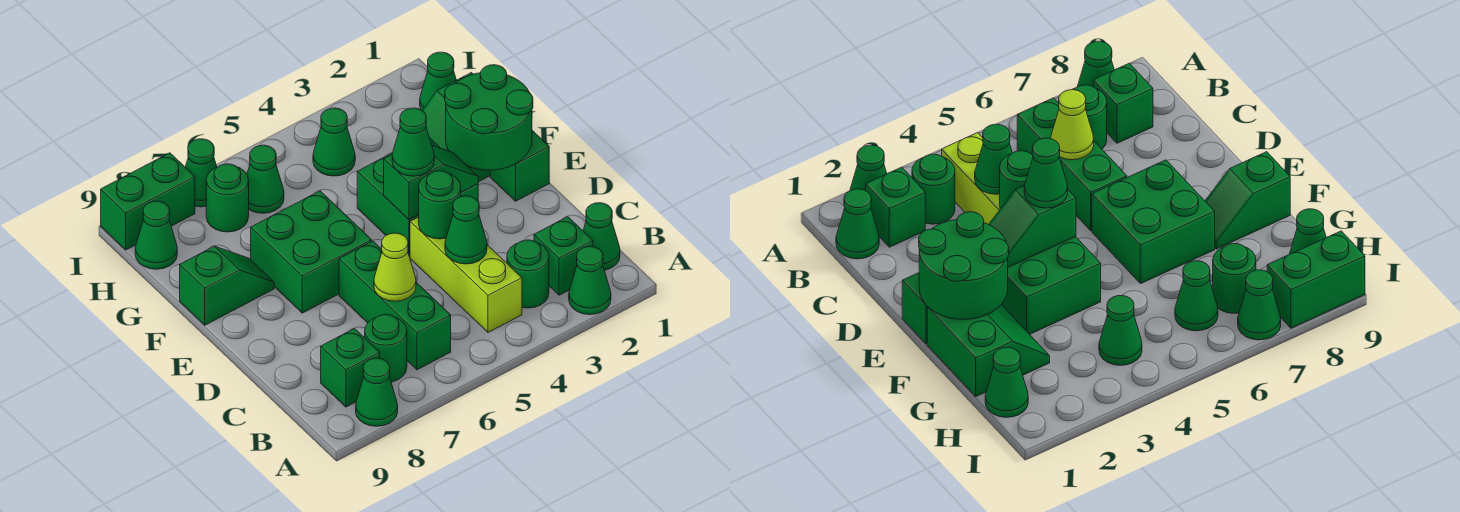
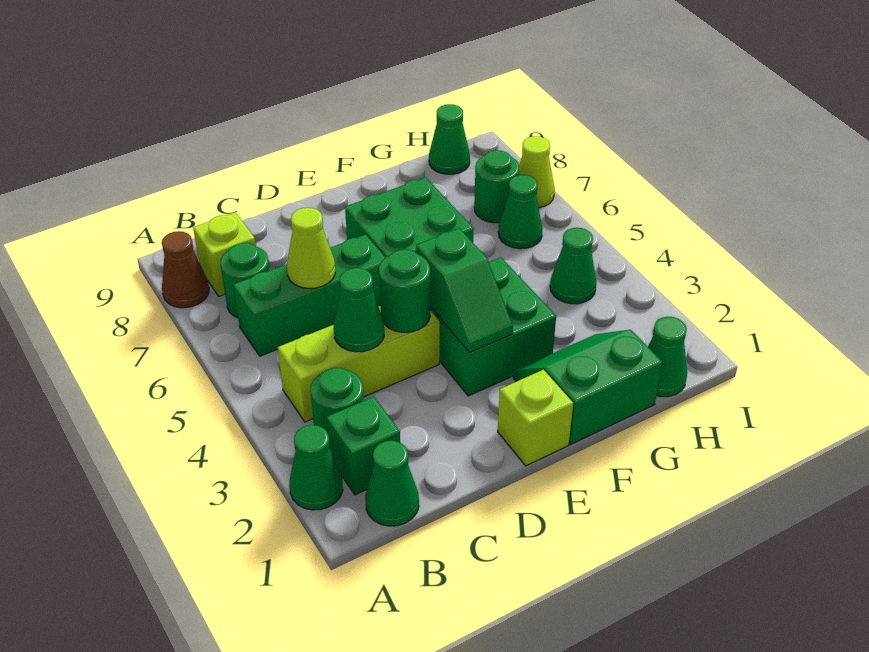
green cone A8 level 1 -> brown cone A8 level 1
green brick B8 level 1 -> lime brick B8 level 1
green brick E1 level 1 -> lime brick E1 level 1
green round brick E1:F2 level 2 -> none
green cone E4 level 3 -> none
green slope F8:F9 level 1 top 9 -> none
green cone I7 level 1 -> lime cone I7 level 1
green brick I8:I9 level 1 -> none

